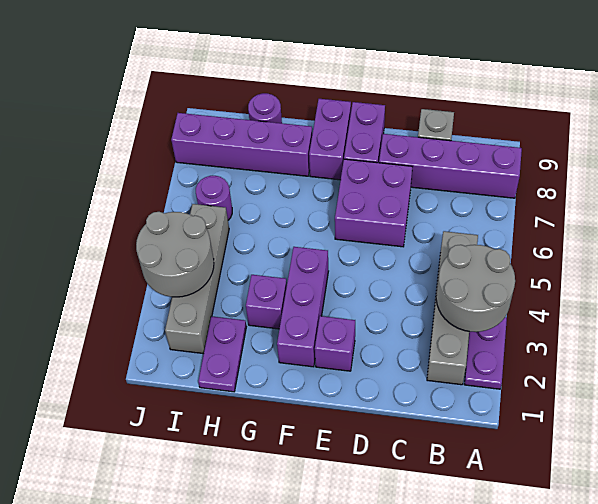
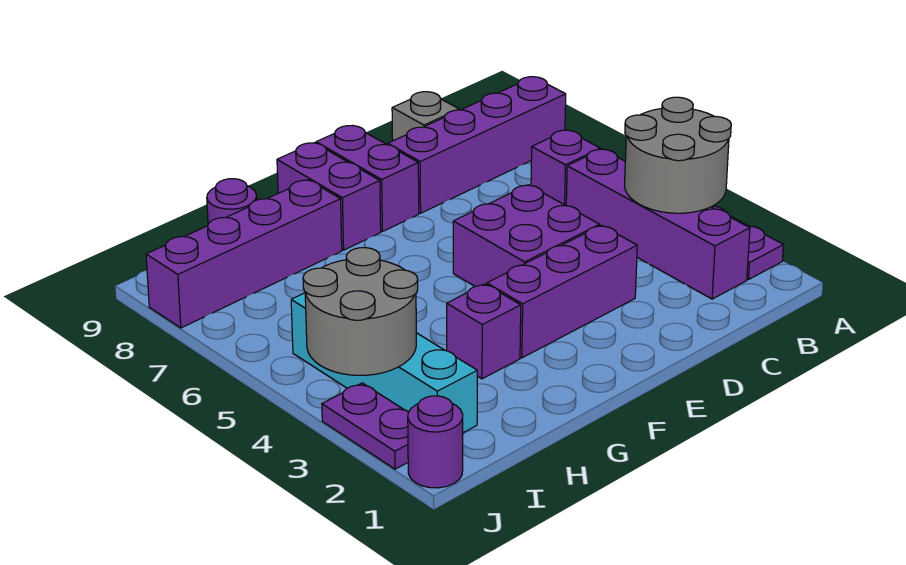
grey brick B2:B5 level 1 -> purple brick B2:B5 level 1
purple brick D6:E7 level 1 -> purple brick D4:E5 level 1
purple brick E2 level 1 -> purple brick B6 level 1
purple brick F2:F4 level 1 -> purple brick D3:F3 level 1
purple plate H1:H2 level 1 -> purple plate J2:J3 level 1
grey brick I2:I5 level 1 -> cyan brick I2:I5 level 1
purple round brick I6 level 1 -> purple round brick J1 level 1

